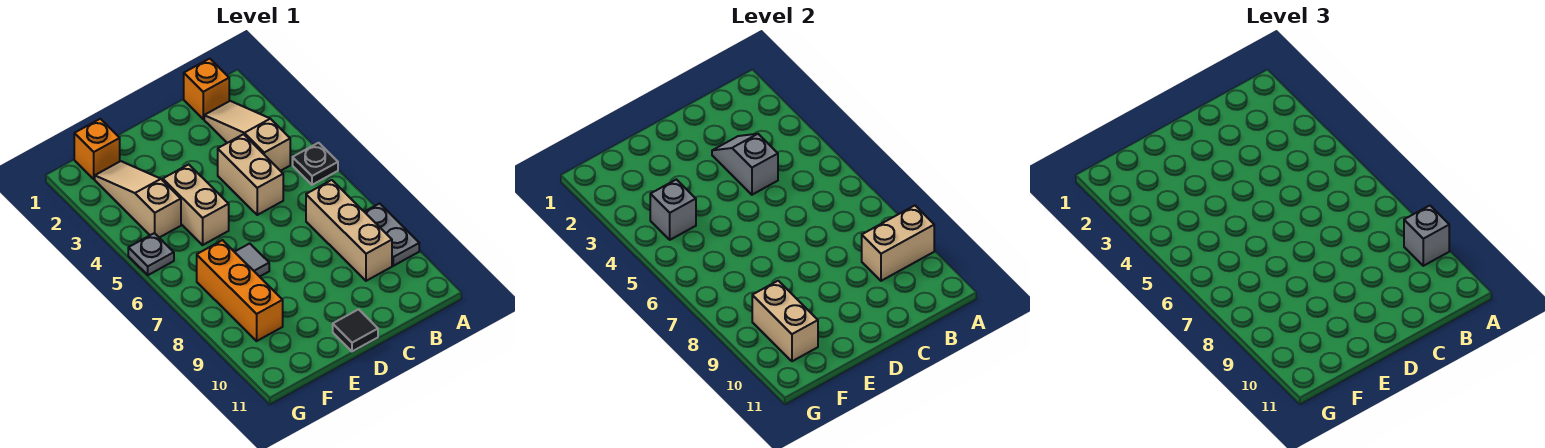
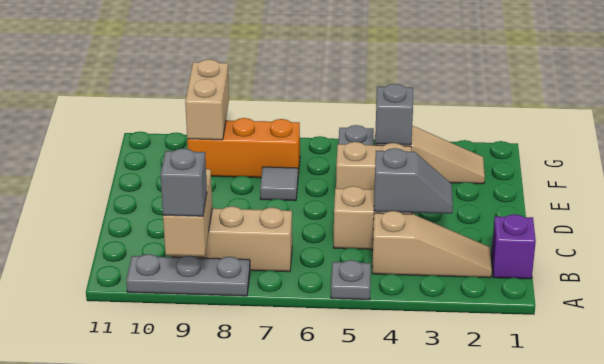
black plate A5 level 1 -> grey plate A5 level 1
grey plate A8:A9 level 1 -> grey plate A8:A10 level 1
orange brick B1 level 1 -> purple brick B1 level 1
black tile D11 level 1 -> none
orange brick F1 level 1 -> none
tan brick F9:F10 level 2 -> tan brick F9:G9 level 2

